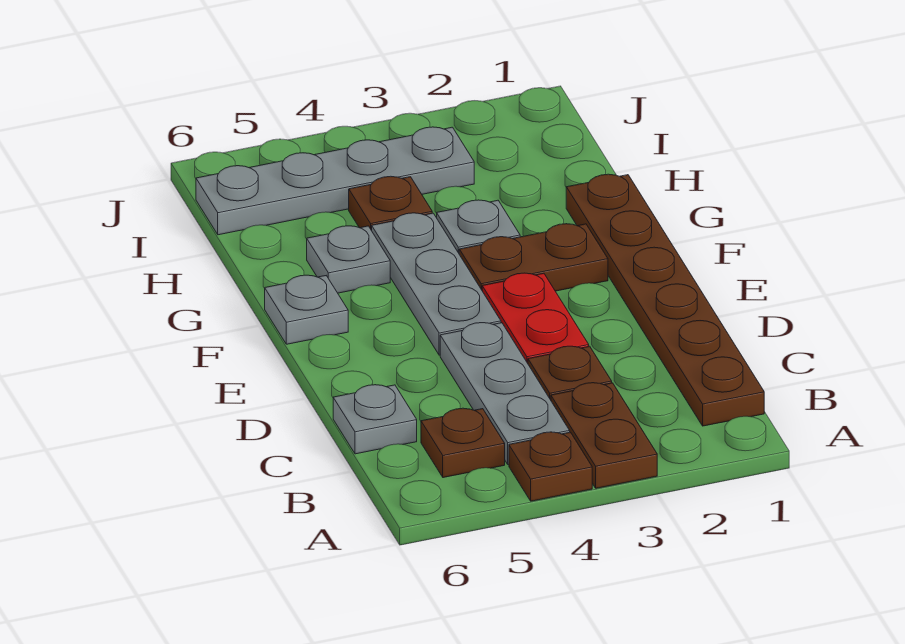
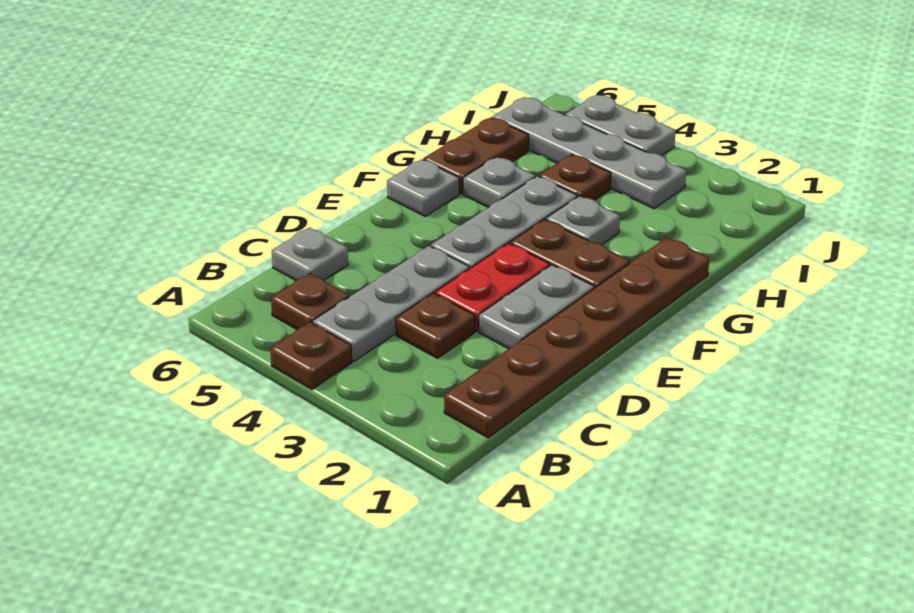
brown plate A3:B3 level 1 -> brown plate G6:H6 level 1
none -> grey plate D2:E2 level 1
none -> grey plate J4:J5 level 1

